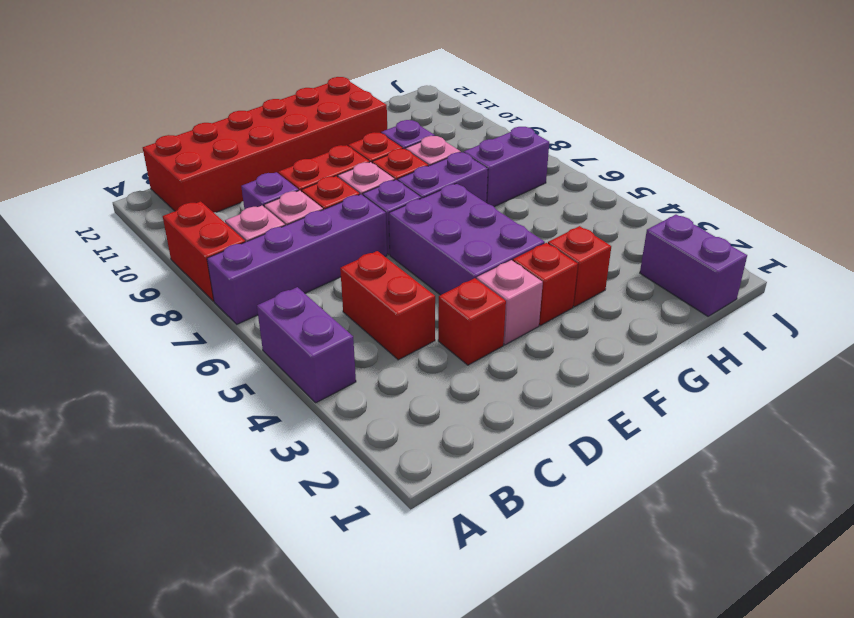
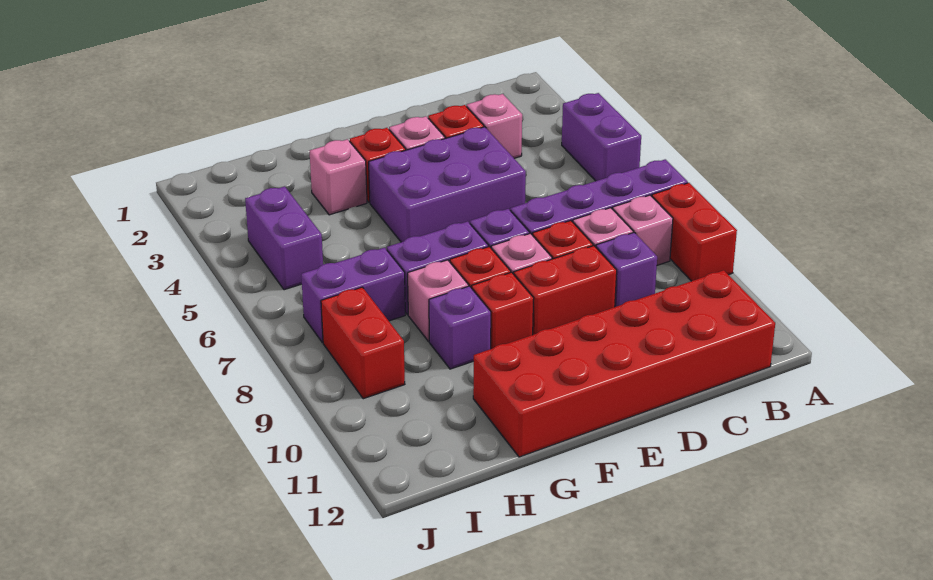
none -> pink brick C3 level 1
red brick C4:C5 level 1 -> red brick I8:I9 level 1
purple brick E4:F6 level 1 -> purple brick D4:F5 level 1
red brick G3 level 1 -> pink brick G3 level 1
purple brick I1:I2 level 1 -> purple brick I4:I5 level 1

